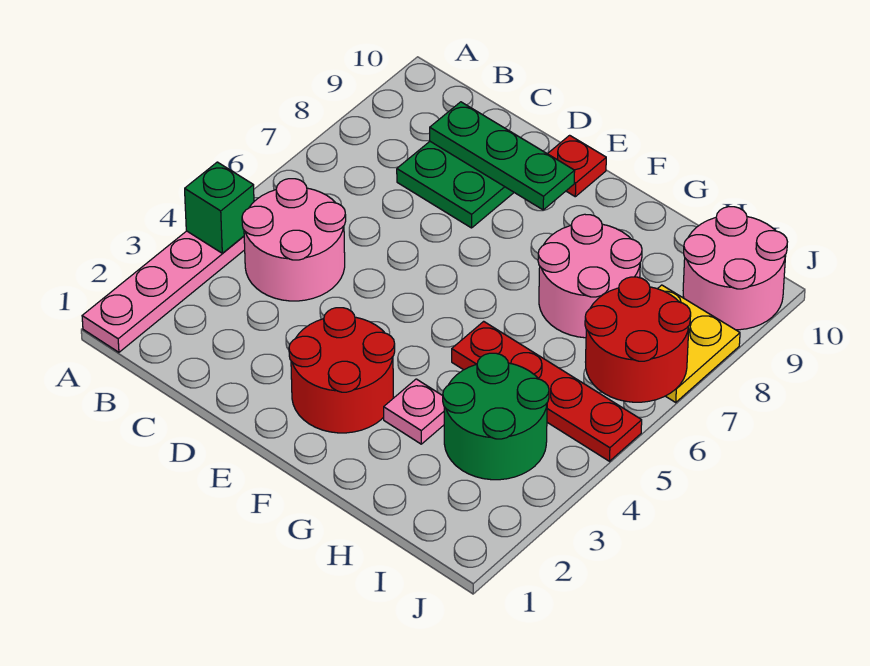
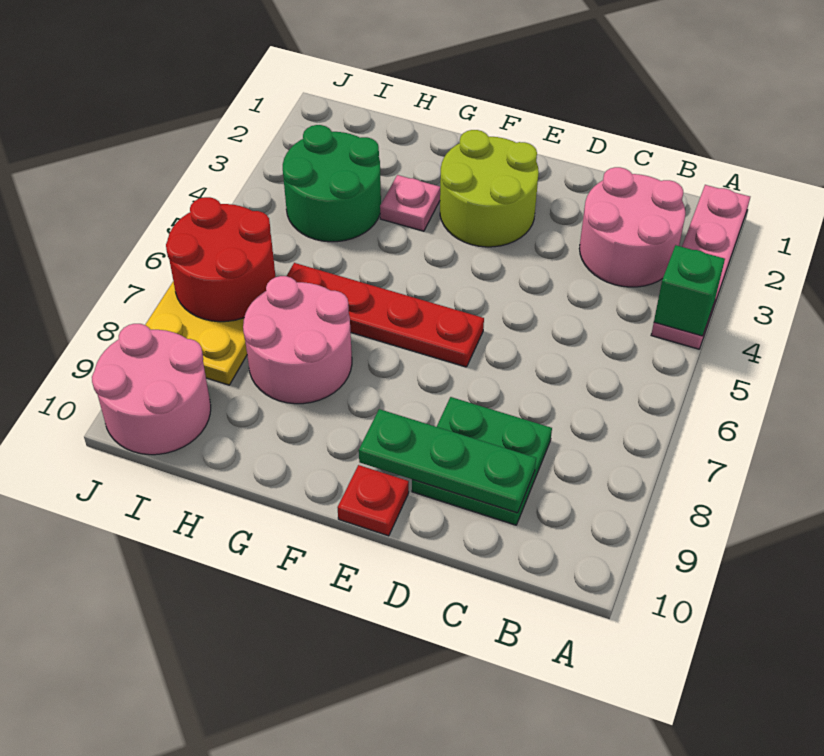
pink round brick B4:C5 level 1 -> pink round brick B2:C3 level 1
red round brick E2:F3 level 1 -> lime round brick E2:F3 level 1
red plate G5:J5 level 1 -> red plate E6:H6 level 1

